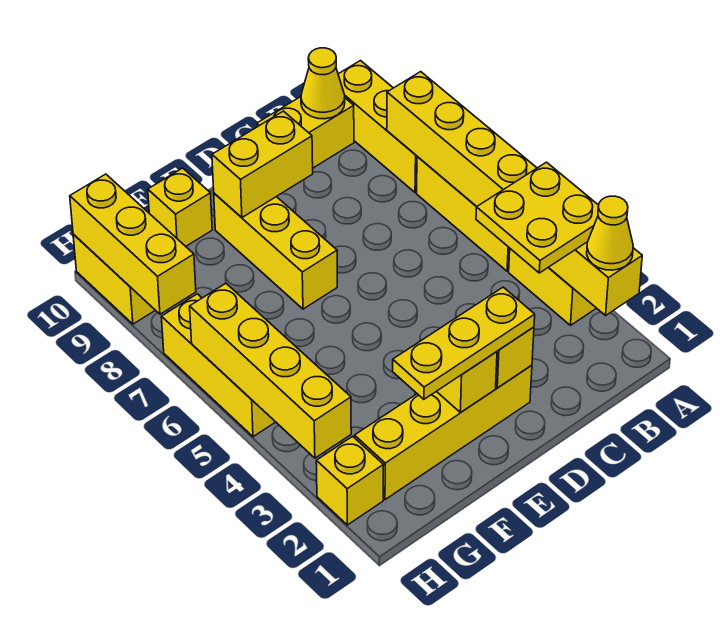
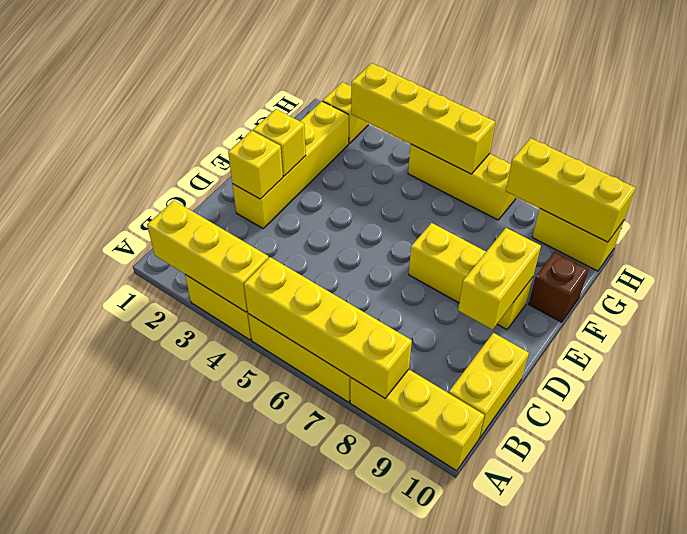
yellow cone A2 level 3 -> none
yellow plate A3:B4 level 3 -> none
yellow cone B10 level 2 -> none
yellow plate D2:F2 level 3 -> none
yellow brick F10 level 1 -> brown brick F10 level 1

